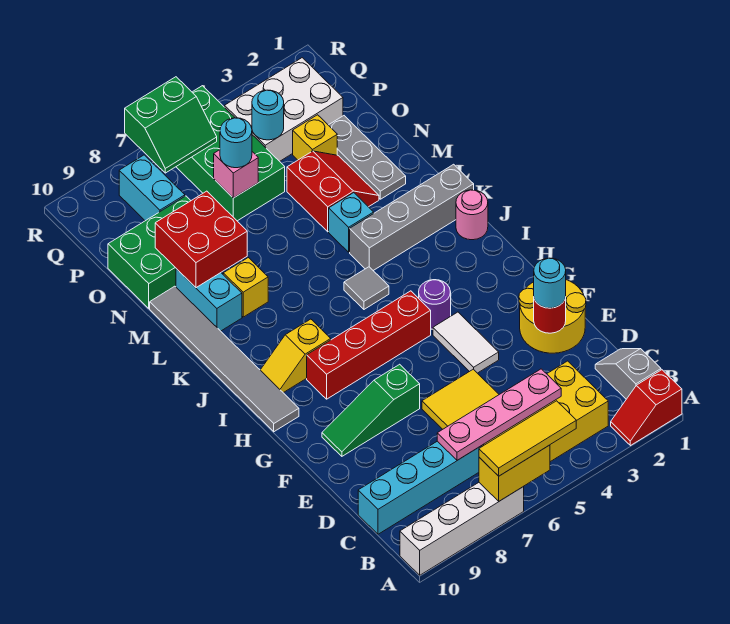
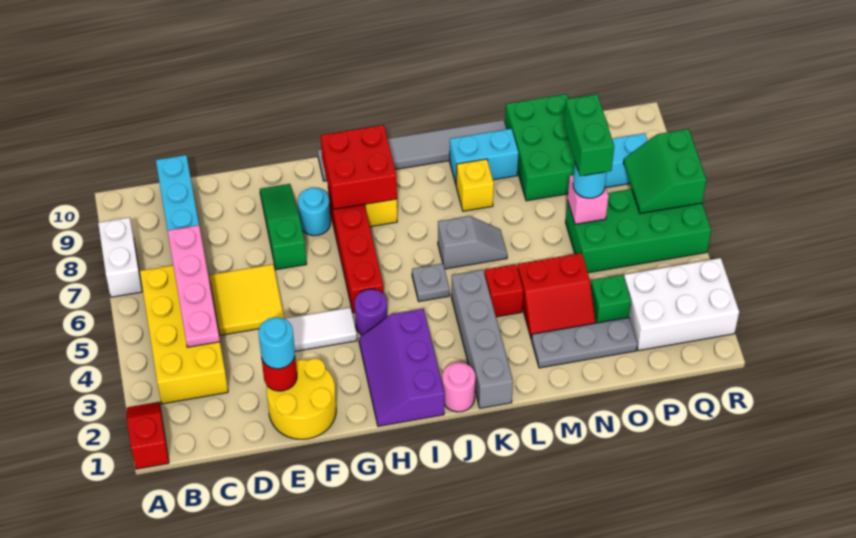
yellow tile A5:A7 level 3 -> none
yellow brick A6:A7 level 2 -> none
white brick A7:A10 level 1 -> white brick A7:A8 level 1
grey slope B1:C1 level 1 top B -> grey slope K6:L6 level 1 top K
none -> purple slope H1:I3 level 1 top I
grey tile J5 level 1 -> grey plate J5 level 1
cyan brick L4 level 1 -> red brick L4 level 1
red brick M8:N9 level 2 -> red brick H8:I9 level 2
yellow brick O3 level 1 -> green brick O3 level 1
none -> green brick O6:O7 level 4
white brick P2:Q4 level 1 -> white brick P2:R3 level 1
cyan round brick P4 level 2 -> cyan round brick G8 level 1

